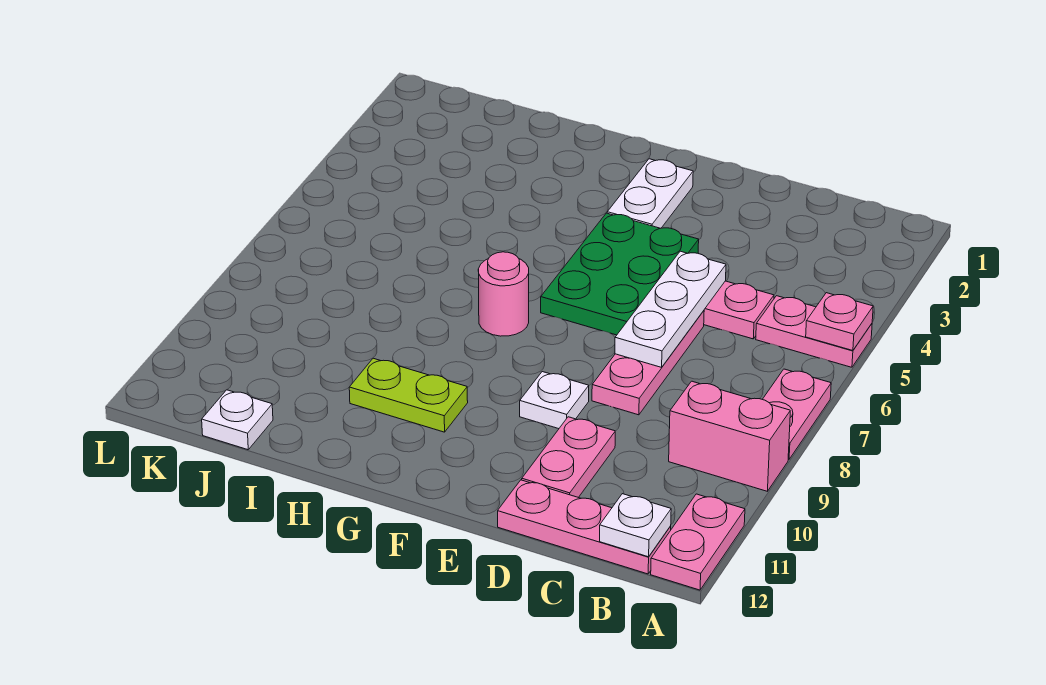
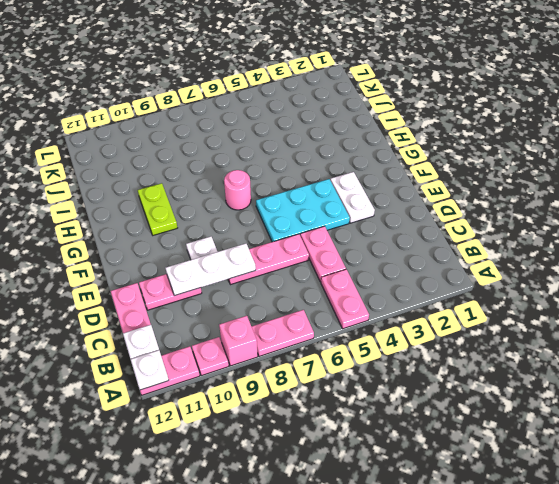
pink plate A5 level 2 -> pink plate A10 level 1
pink brick A9:B9 level 1 -> pink brick A9 level 1
white plate D5:D7 level 2 -> white plate D8:D10 level 2
green plate E4:F6 level 1 -> cyan plate E4:F6 level 1
white plate F2:F3 level 1 -> white plate E3:F3 level 1
white plate J12 level 1 -> white plate A12 level 2

